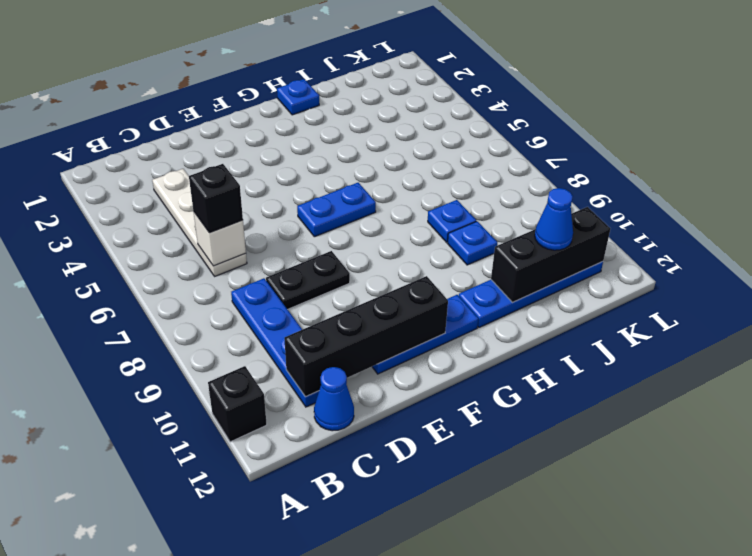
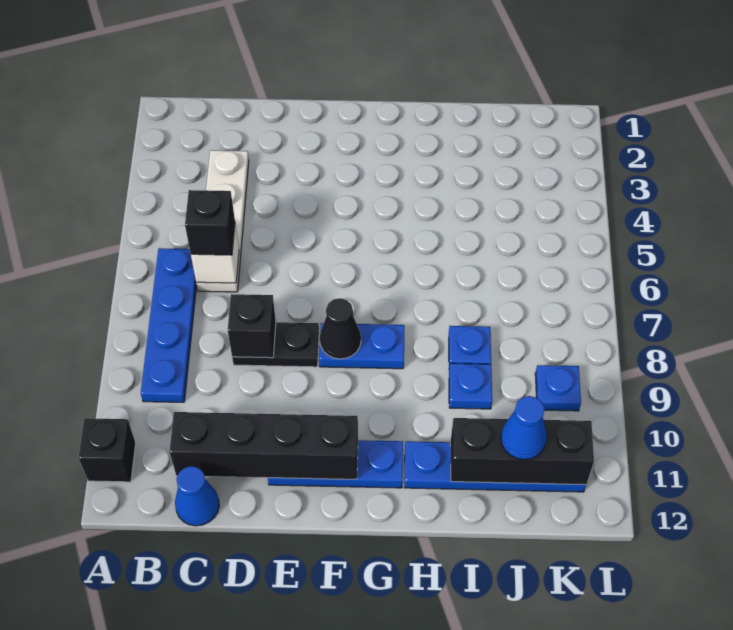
blue plate C8:C11 level 1 -> blue plate B6:B9 level 1
none -> black brick D8 level 2
blue plate F6:G6 level 1 -> blue plate F8:G8 level 1
none -> black cone F8 level 2
blue plate H1 level 1 -> blue plate K9 level 1

